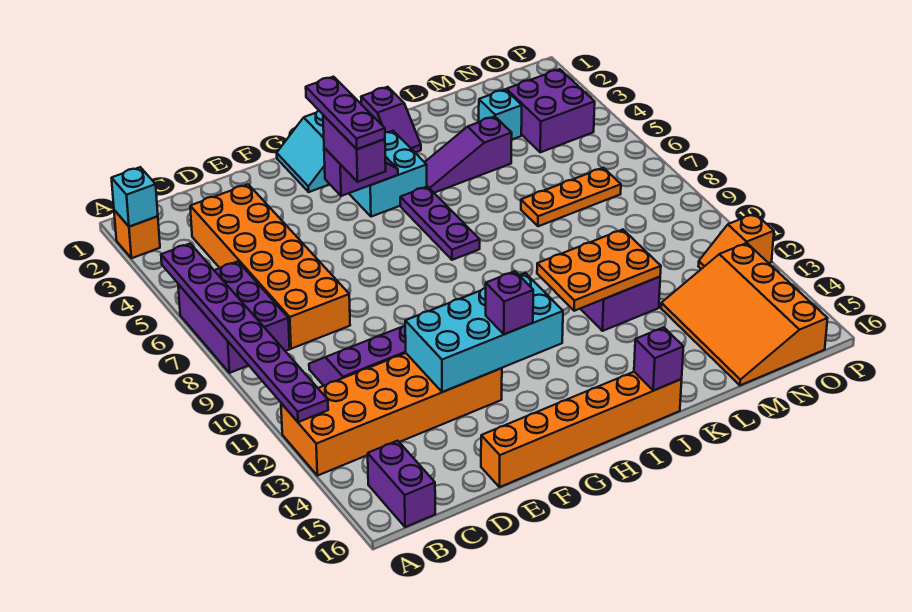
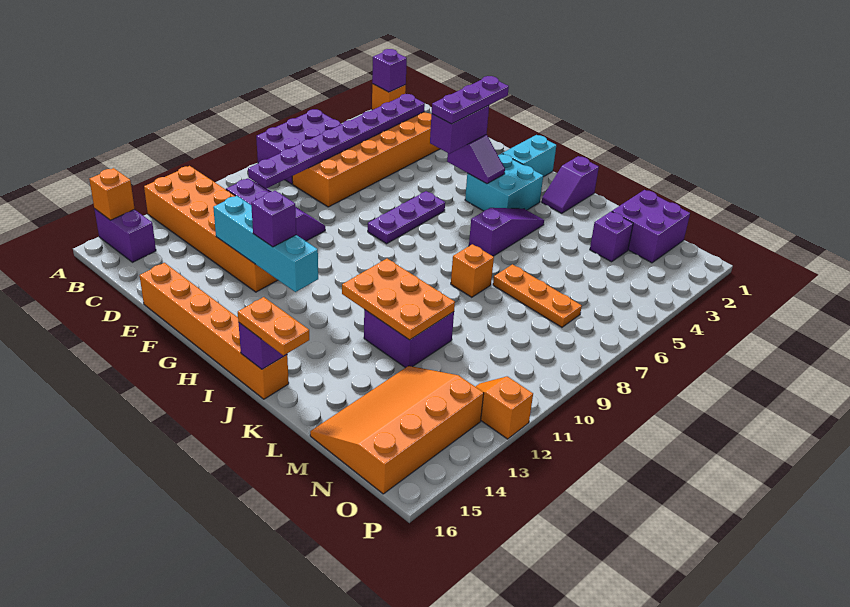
cyan brick A2 level 2 -> purple brick A2 level 2
purple plate A5:A12 level 2 -> purple plate C3:C10 level 2
none -> orange brick A15 level 2
purple brick B15:B16 level 1 -> purple brick A15:B15 level 1
cyan brick E12:H13 level 2 -> cyan brick E13:H13 level 2
purple plate I5:I7 level 1 -> purple plate G6:G8 level 1
purple slope J4:L4 level 1 top L -> purple slope J4:J6 level 1 top 6
none -> orange plate J16:K16 level 3
none -> orange brick K8 level 1
cyan brick M3 level 1 -> purple brick M3 level 1
purple brick N3:O4 level 1 -> purple brick M1:N2 level 1

